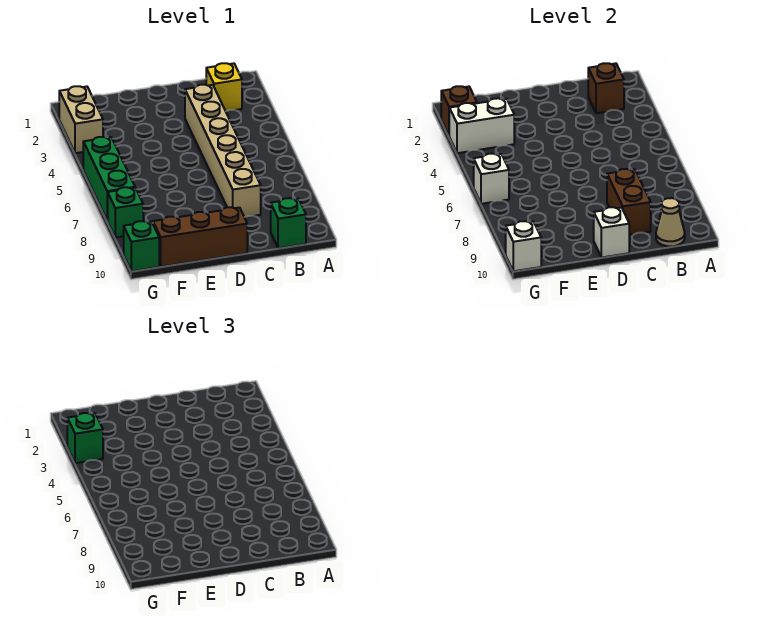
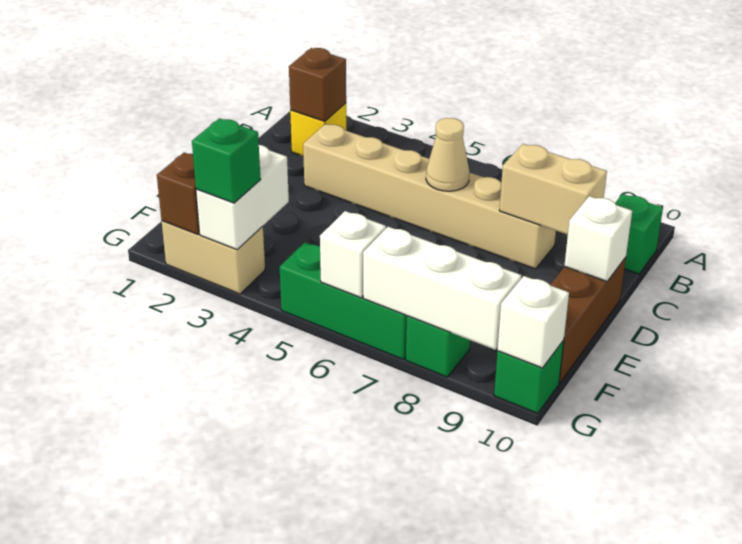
tan cone B10 level 2 -> tan cone C6 level 2
brown brick C8:C9 level 2 -> tan brick C8:C9 level 2
none -> white brick G7:G9 level 2

